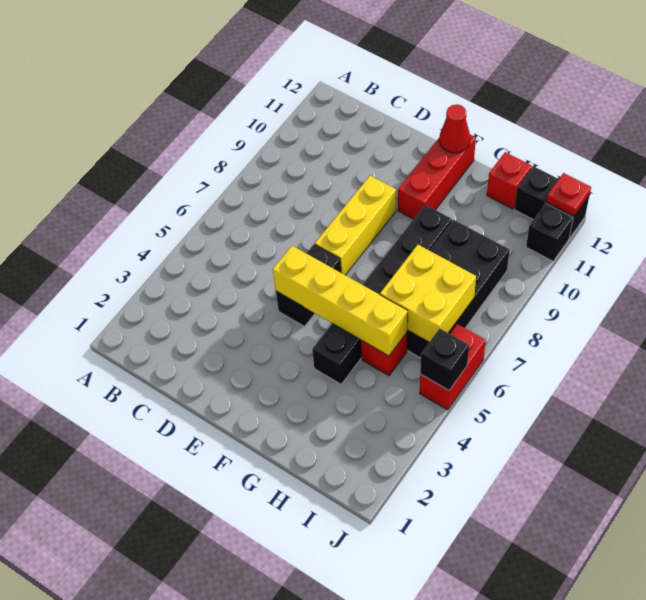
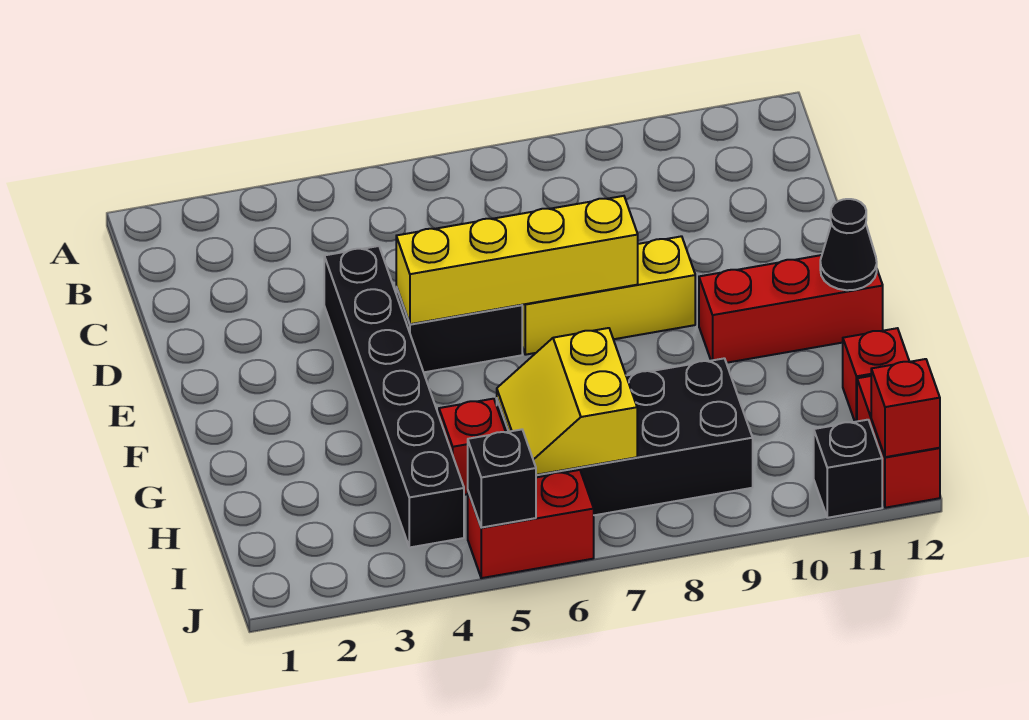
yellow brick E5:H5 level 2 -> yellow brick E5:E8 level 2
red cone F12 level 2 -> black cone F12 level 2
black brick G4:G9 level 1 -> black brick D4:I4 level 1
yellow brick H6:I7 level 2 -> yellow slope H6:I7 level 2 top 7
black brick I12:J12 level 1 -> red brick I12:J12 level 1
red plate J12 level 2 -> red brick J12 level 2

